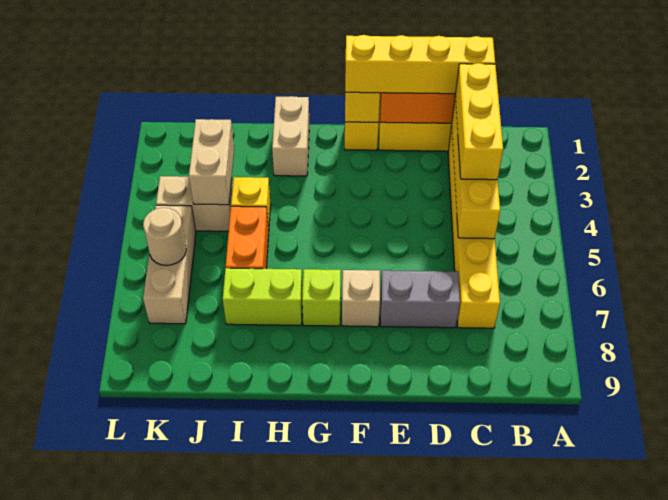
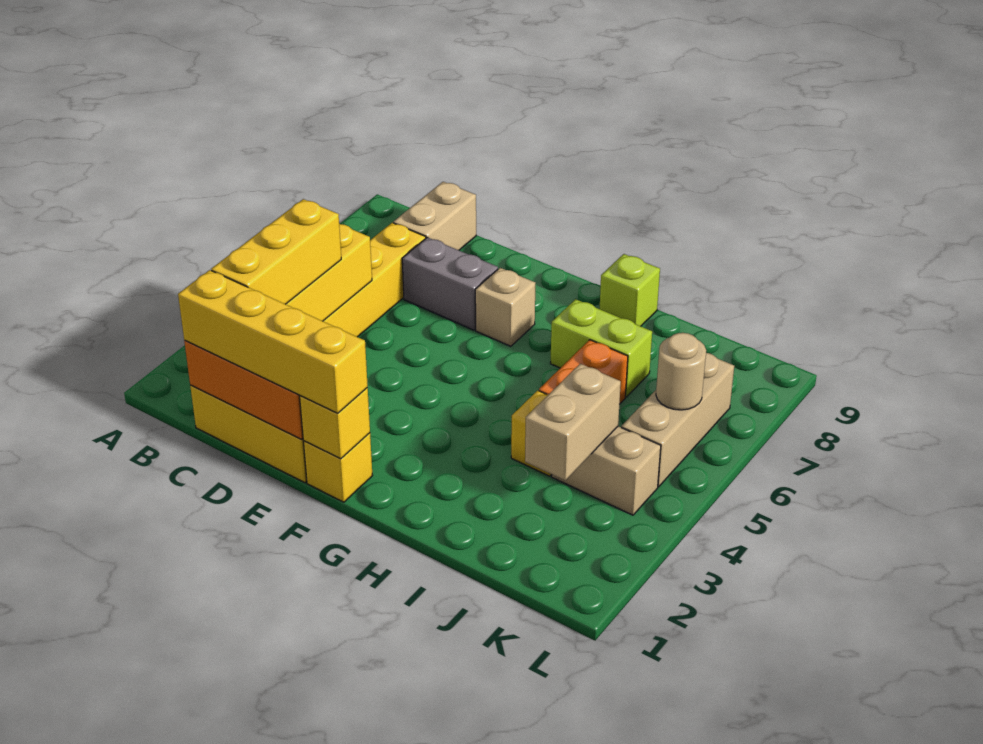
lime brick G7 level 1 -> lime brick H9 level 1
tan brick H1:H2 level 1 -> tan brick C8:C9 level 1

